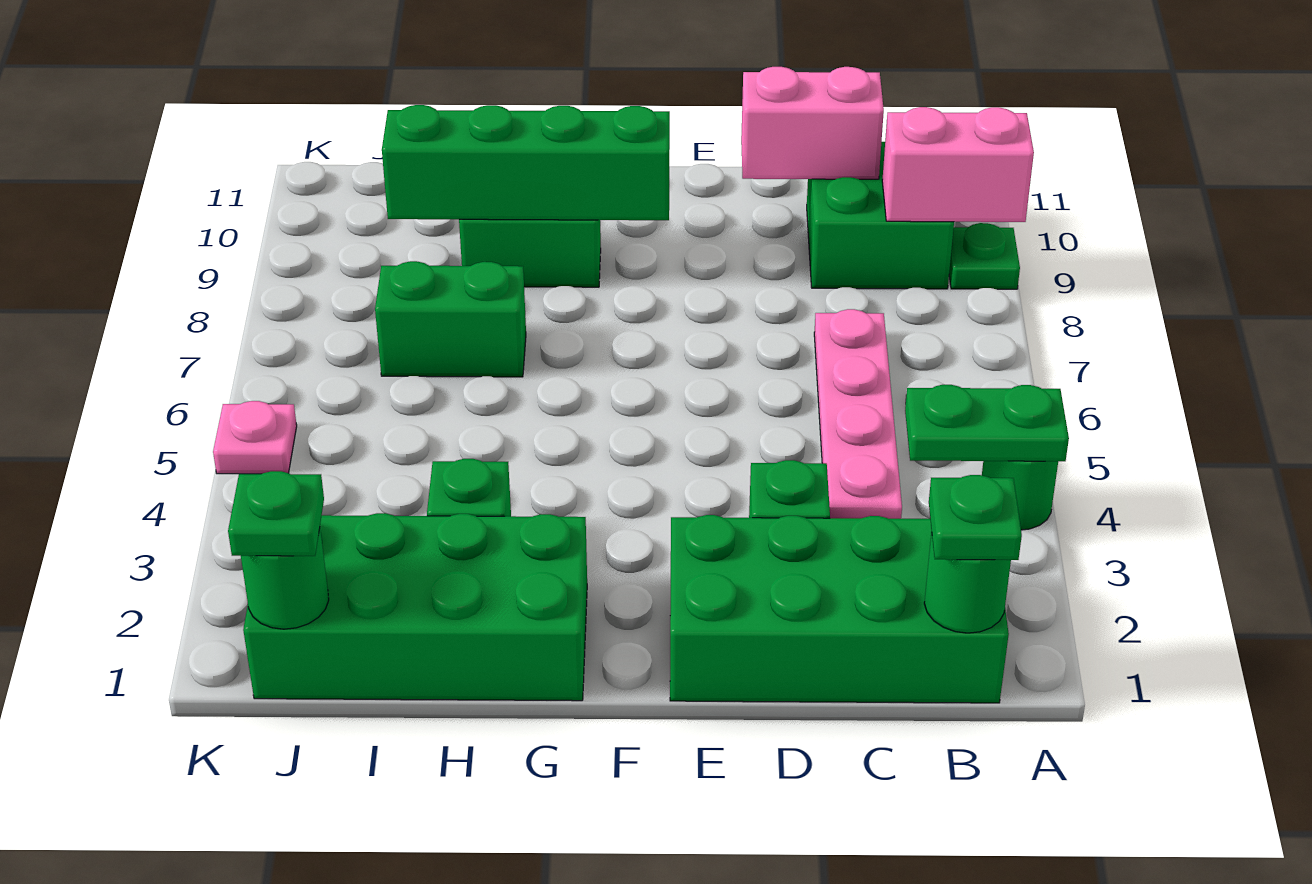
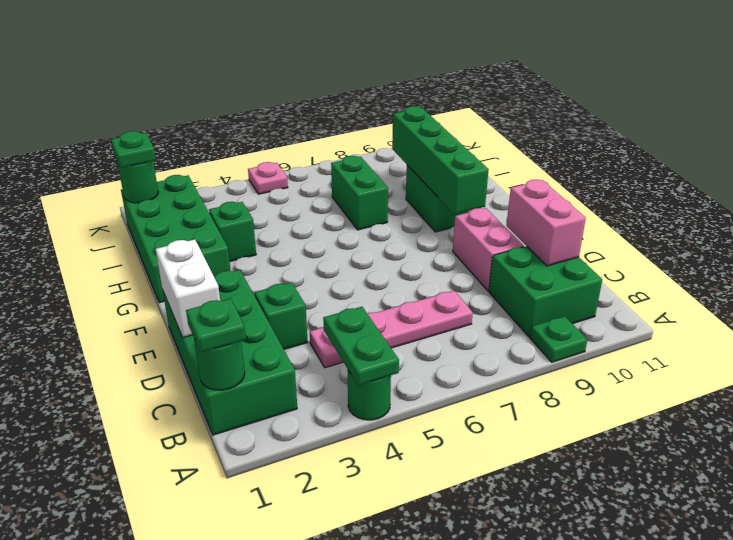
pink brick A9:B9 level 2 -> pink brick D9:E9 level 1
none -> white brick D1:E1 level 2

